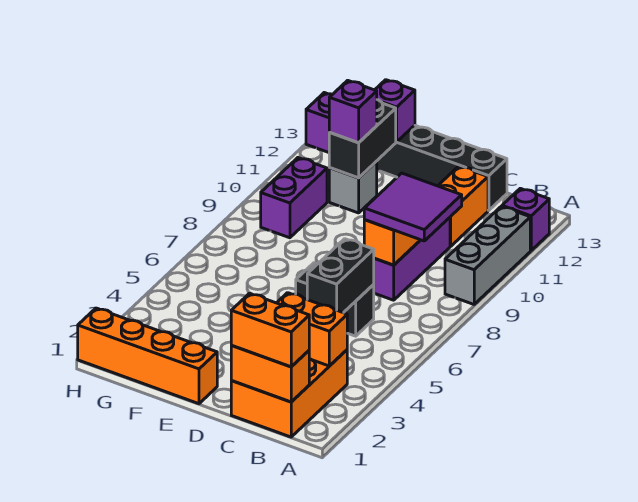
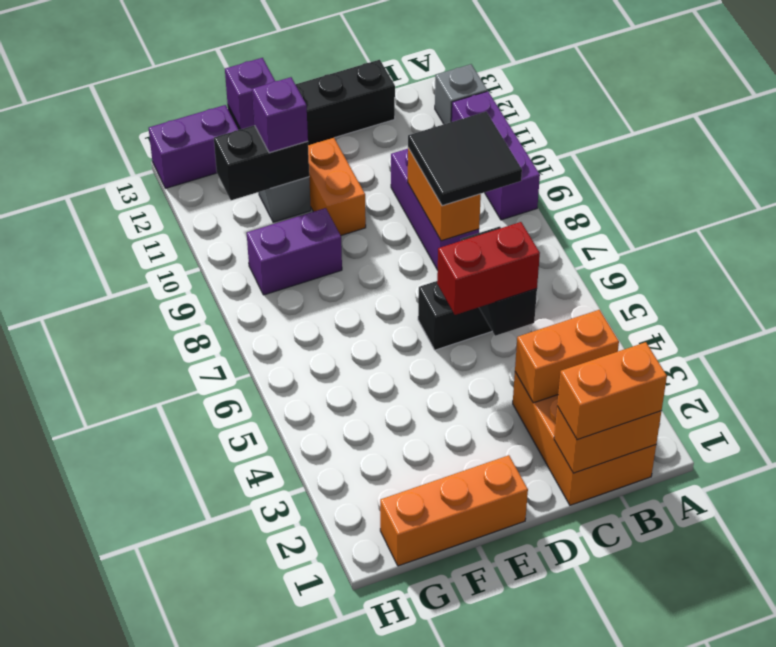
grey brick A9:A11 level 1 -> purple brick A9:A11 level 1
purple brick A12 level 1 -> grey brick A12 level 1
purple tile B8:C9 level 3 -> black tile B8:C9 level 3
none -> red brick C5:D5 level 3
orange brick C11:C12 level 1 -> orange brick E10:E11 level 1
orange brick E1:H1 level 1 -> orange brick E1:G1 level 1
black brick F11:F12 level 2 -> black brick F11:G11 level 2
purple brick G9:G10 level 1 -> purple brick F9:G9 level 1

